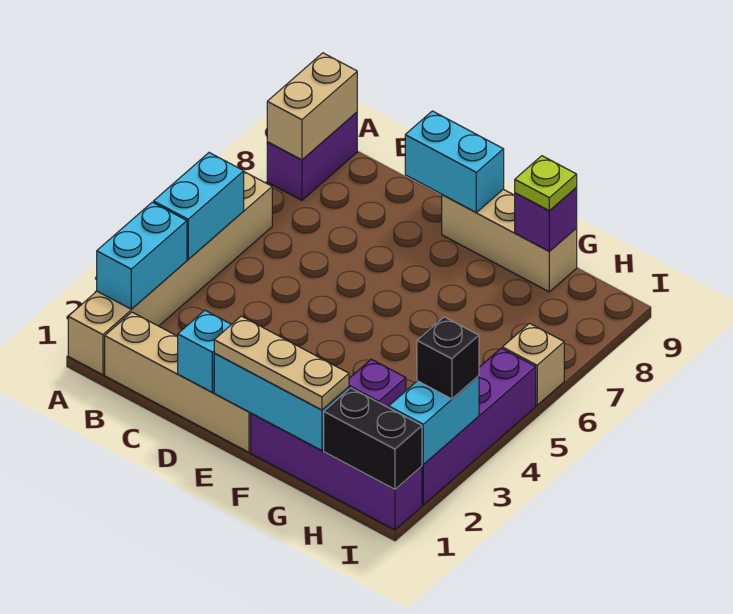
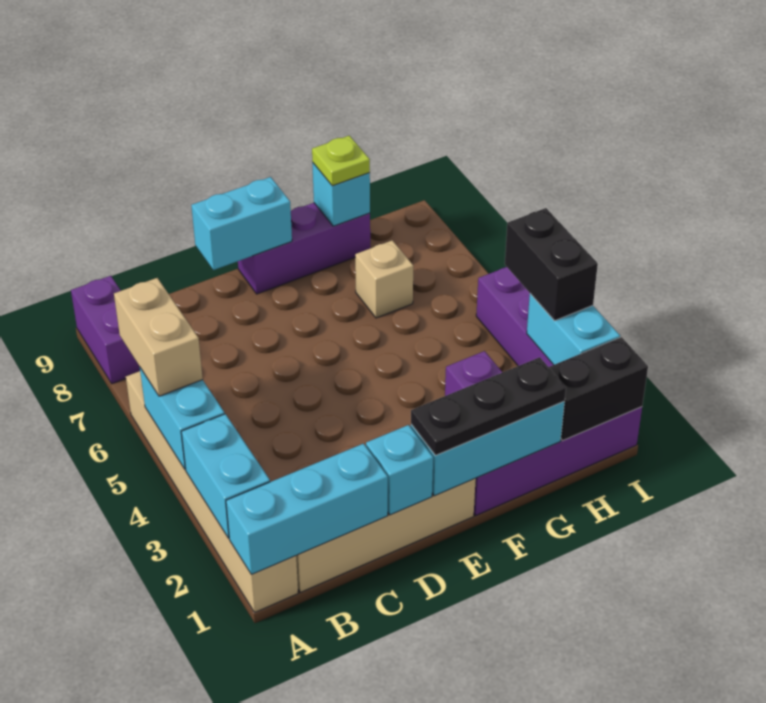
none -> cyan brick A1:C1 level 2
tan brick A8:A9 level 2 -> tan brick A5:A6 level 3
tan plate E1:G1 level 3 -> black plate E1:G1 level 3
tan brick E9:G9 level 1 -> purple brick E9:G9 level 1
purple brick G9 level 2 -> cyan brick G9 level 2
black brick I3 level 3 -> black brick I3:I4 level 3
tan brick I6 level 1 -> tan brick G7 level 1

